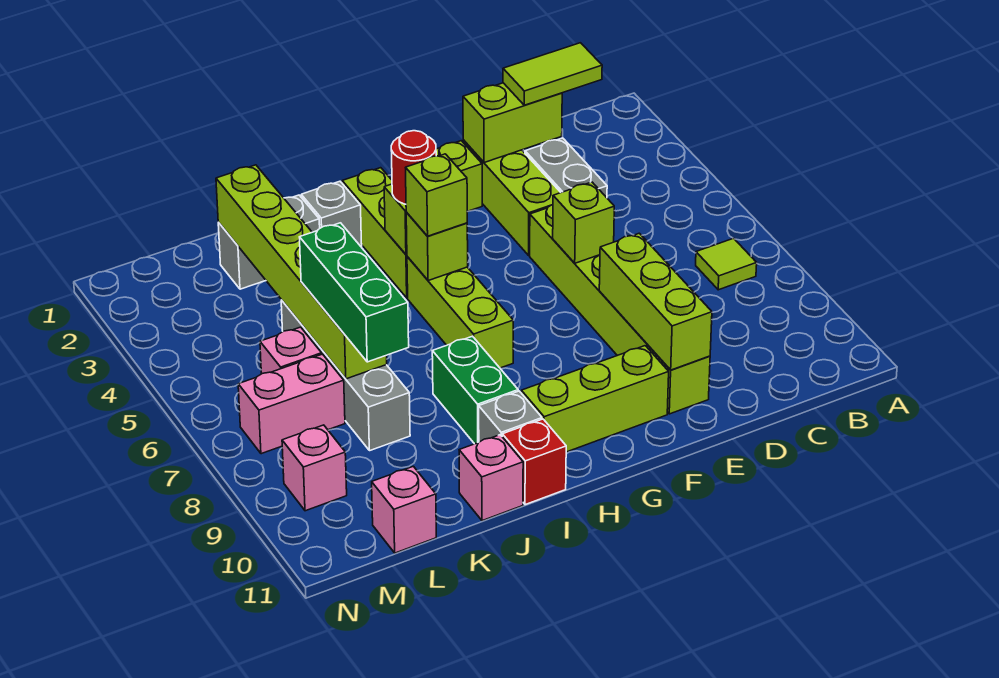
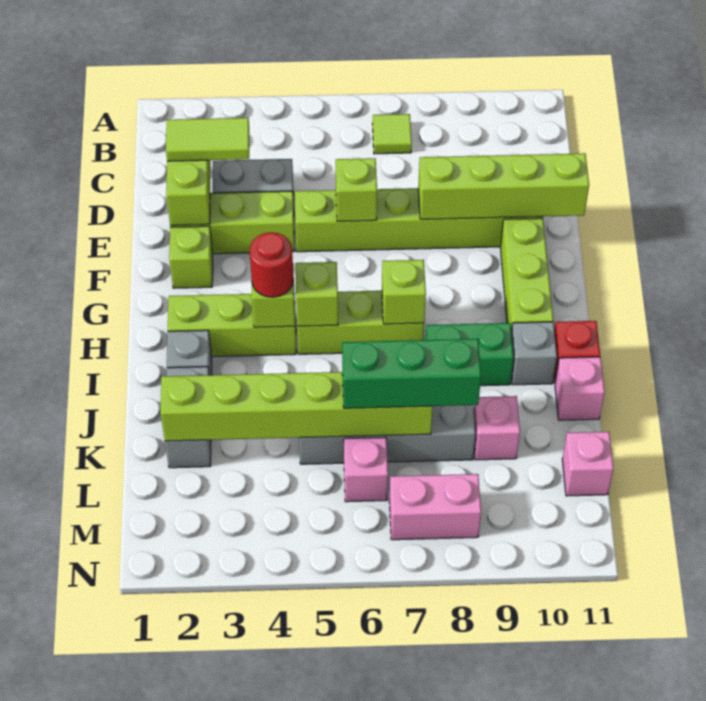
lime tile C2:D2 level 3 -> lime tile D2:D3 level 3
lime brick E8:E10 level 2 -> lime brick E8:E11 level 2
lime brick H5 level 3 -> lime brick H7 level 2
pink brick L7:M7 level 1 -> pink brick M7:M8 level 1
pink brick M9 level 1 -> pink brick K9 level 1

